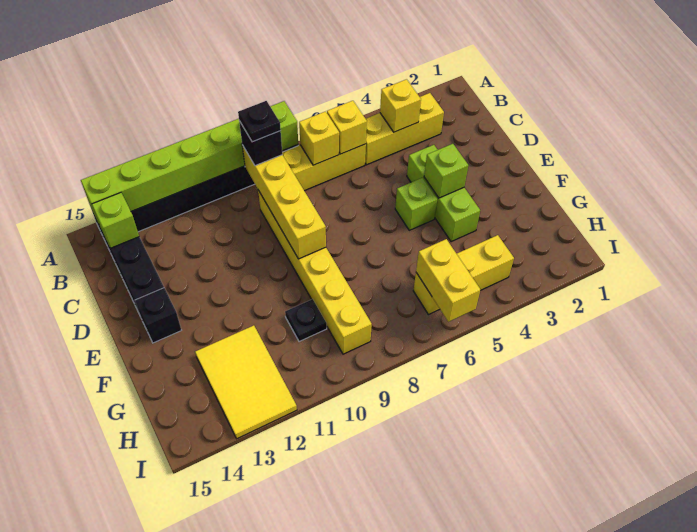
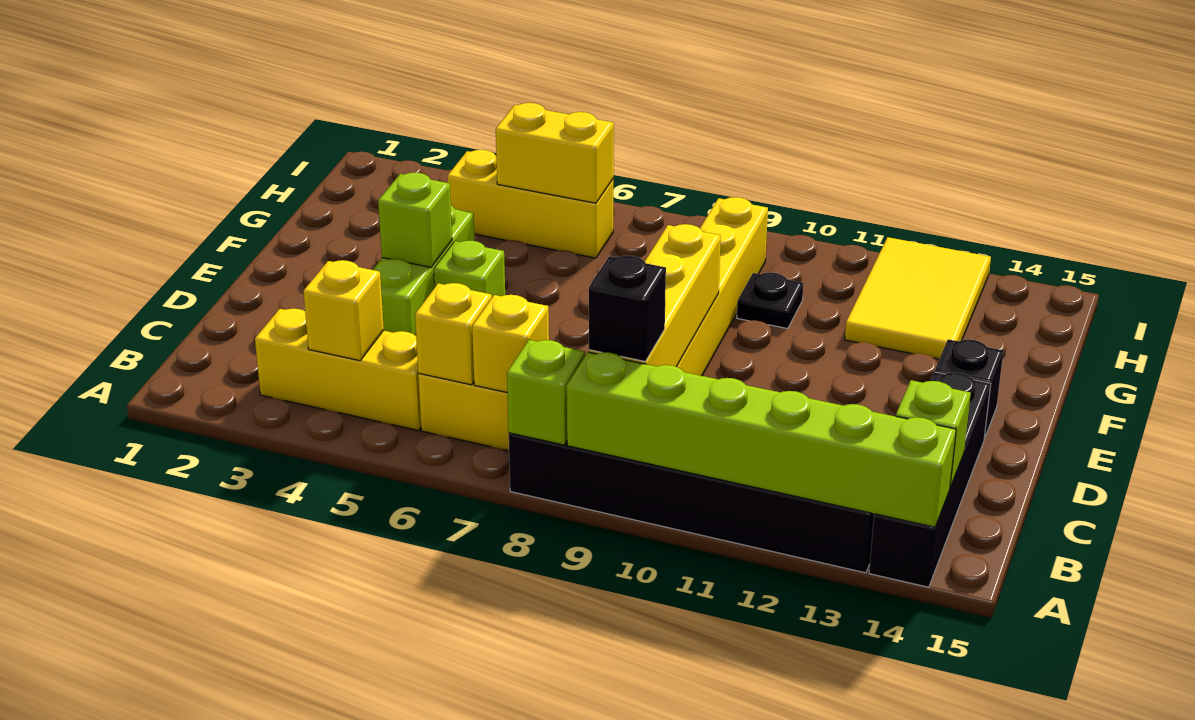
black plate B9 level 4 -> none
yellow brick H6:I6 level 2 -> yellow brick H5:H6 level 2

